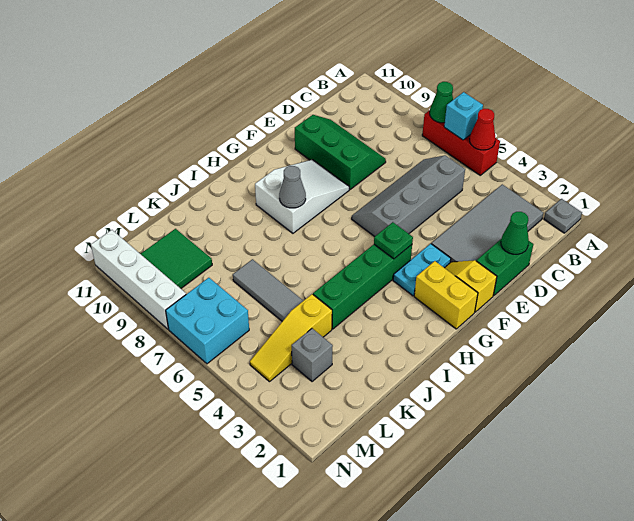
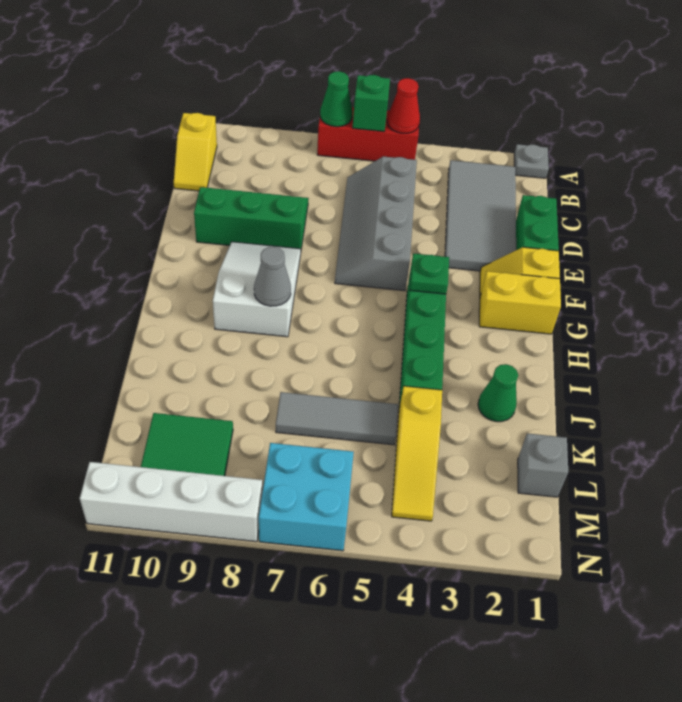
cyan brick A6 level 2 -> green brick A6 level 2
none -> yellow slope B11:C11 level 1 top B
green cone D1 level 2 -> green cone J2 level 1
cyan plate F3:G3 level 1 -> none
grey brick L3 level 1 -> grey brick L1 level 1

